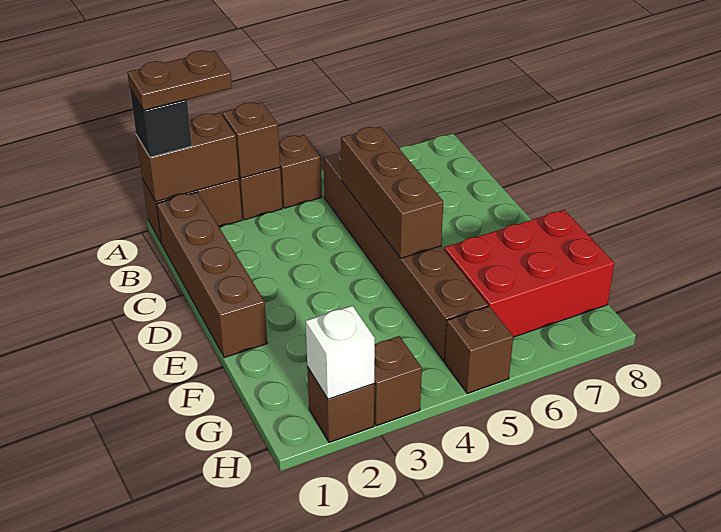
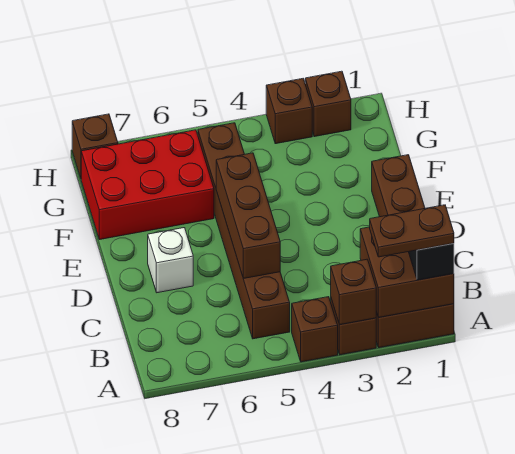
brown brick A1:A2 level 2 -> brown brick A1:B2 level 2
white brick H2 level 2 -> white brick D7 level 1
brown brick H5 level 1 -> brown brick H8 level 1

